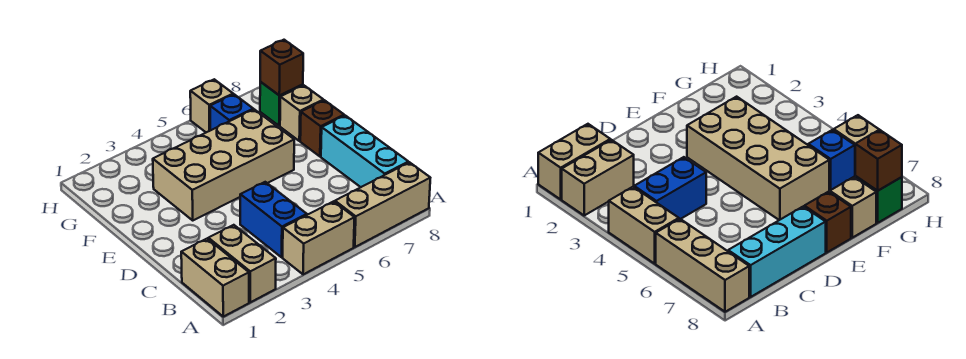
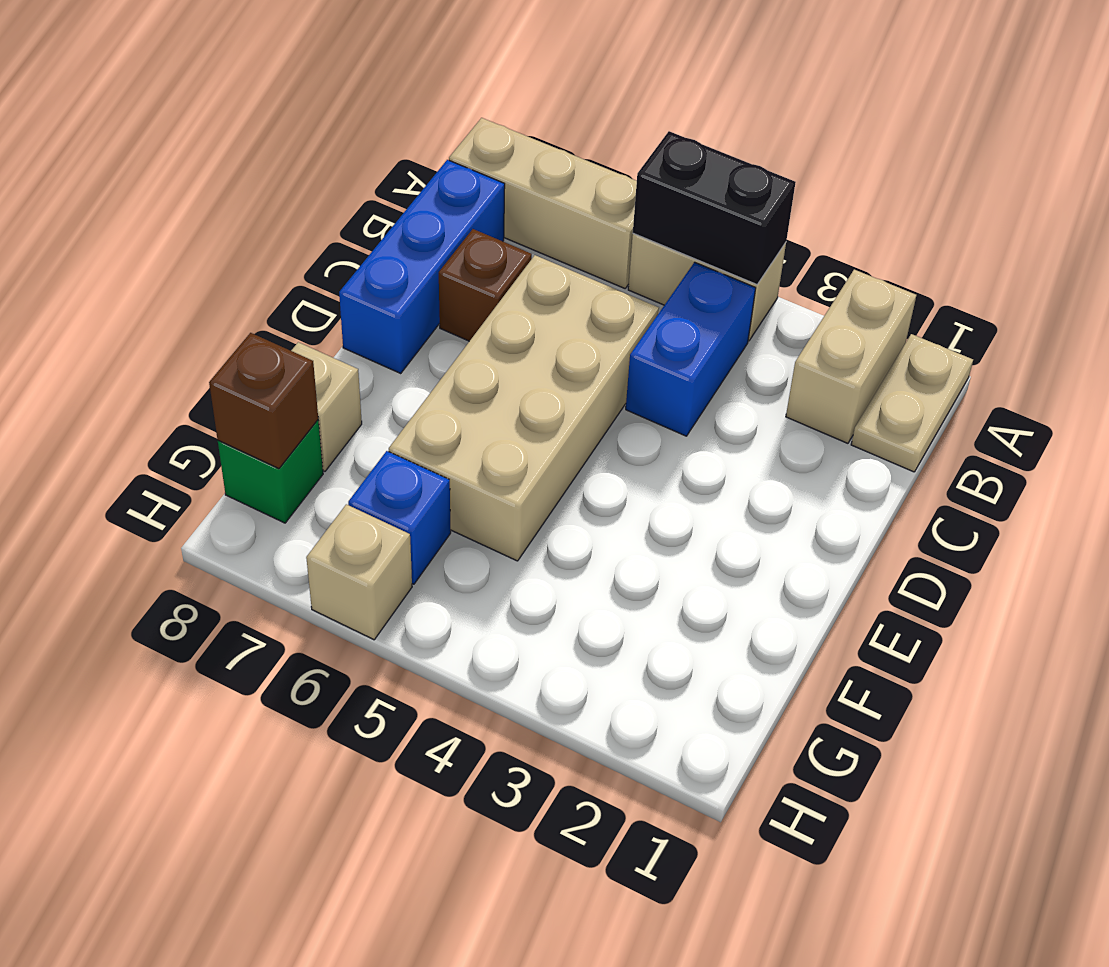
tan brick A1:B1 level 1 -> tan plate A1:B1 level 1
none -> black brick A4:A5 level 2
cyan brick B8:D8 level 1 -> blue brick B8:D8 level 1
tan brick E3:F6 level 1 -> tan brick C5:F6 level 1
brown brick E8 level 1 -> brown brick C7 level 1

